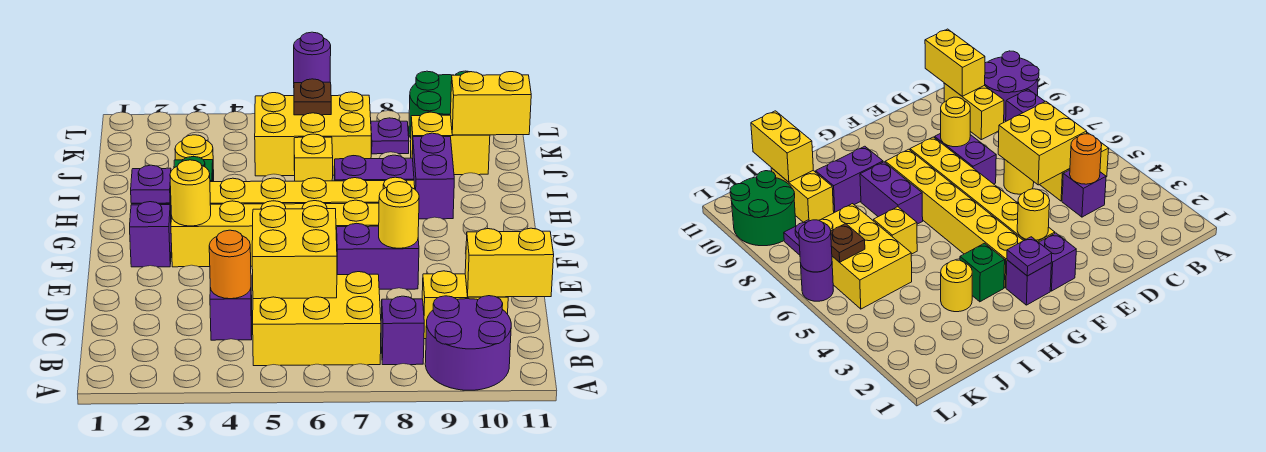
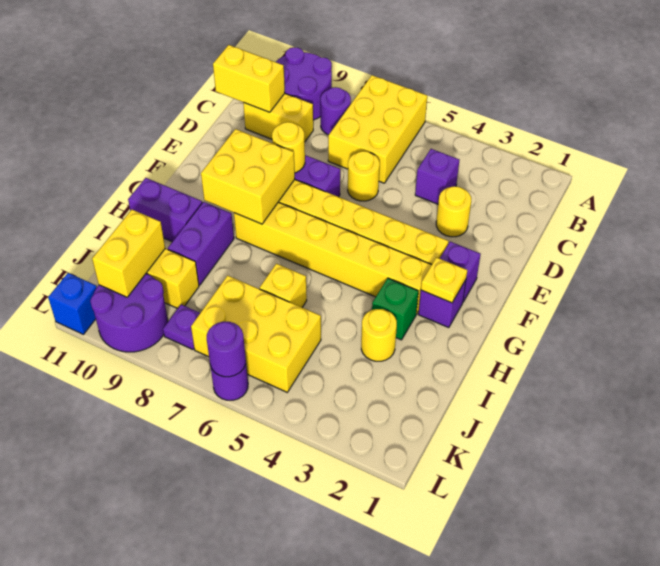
yellow brick B5:C7 level 1 -> yellow brick A6:C7 level 1
purple brick B8 level 1 -> purple round brick B8 level 1
orange round brick C4 level 2 -> none
yellow brick C5:D6 level 2 -> yellow brick F8:G9 level 2
yellow round brick F3 level 2 -> yellow round brick D3 level 1
purple plate G2 level 2 -> yellow plate G2 level 2
purple brick H7:H8 level 1 -> purple brick H10:H11 level 1
yellow brick J10:J11 level 2 -> yellow brick J10:K10 level 2
brown plate K6 level 2 -> none
green round brick K9:L10 level 1 -> purple round brick K9:L10 level 1
none -> blue brick L11 level 1

